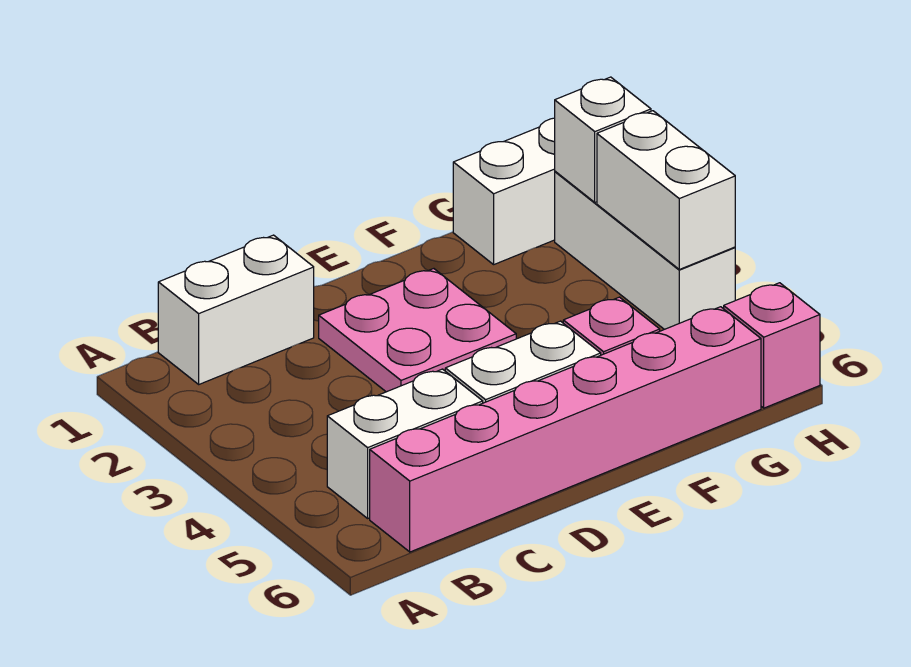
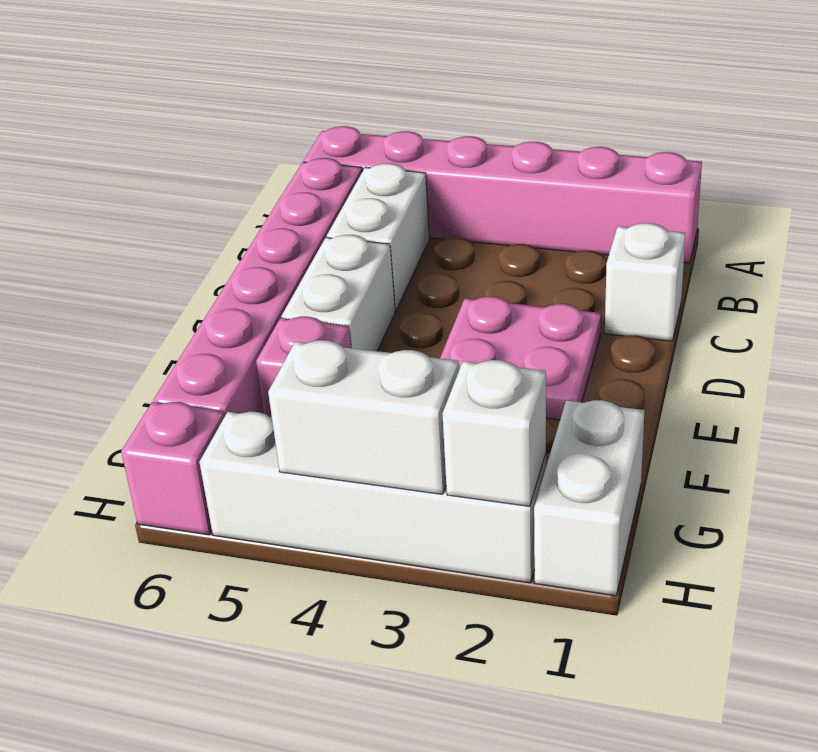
none -> pink brick A1:A6 level 1
white brick B1:C1 level 1 -> white brick C1 level 1
white brick H2:H4 level 1 -> white brick H2:H5 level 1

